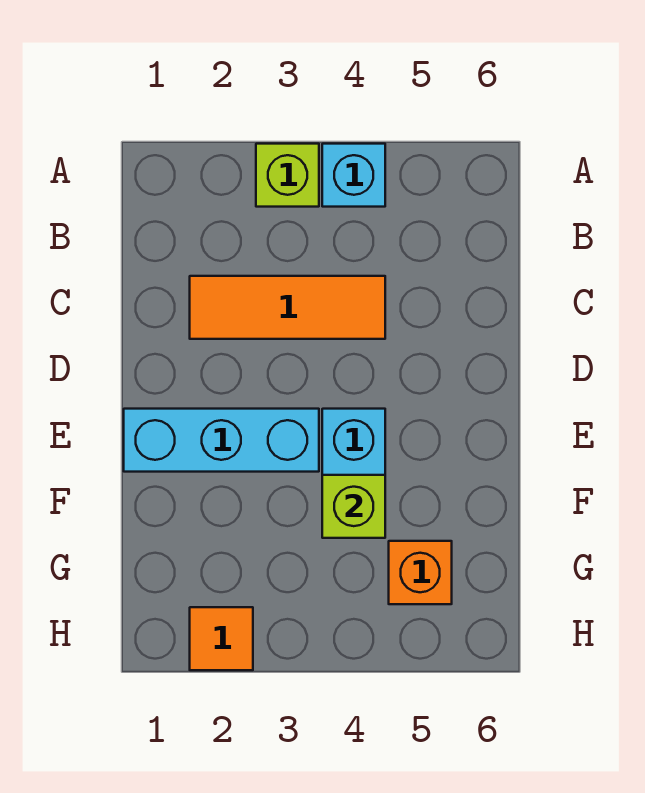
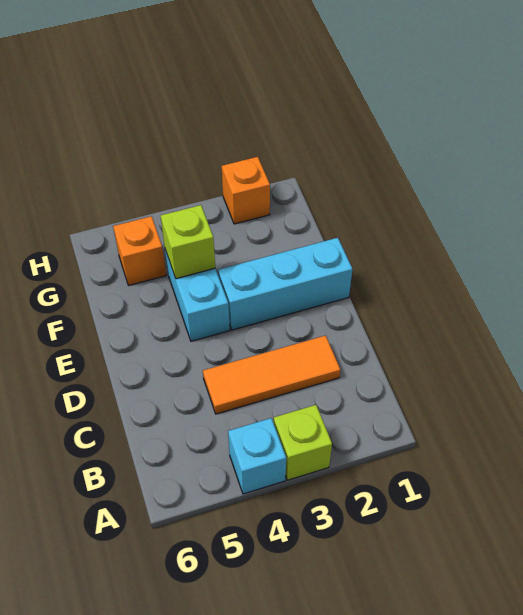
orange tile H2 level 1 -> orange brick H2 level 1

